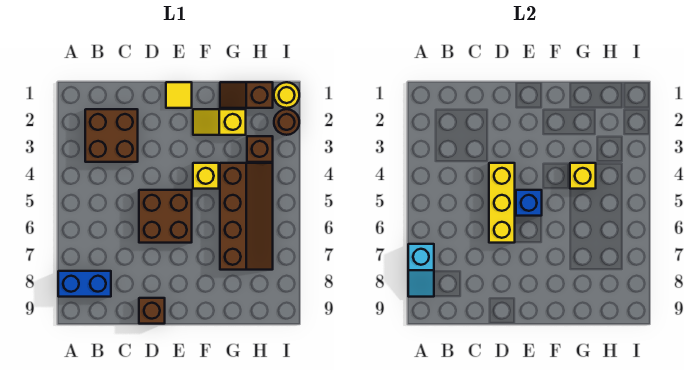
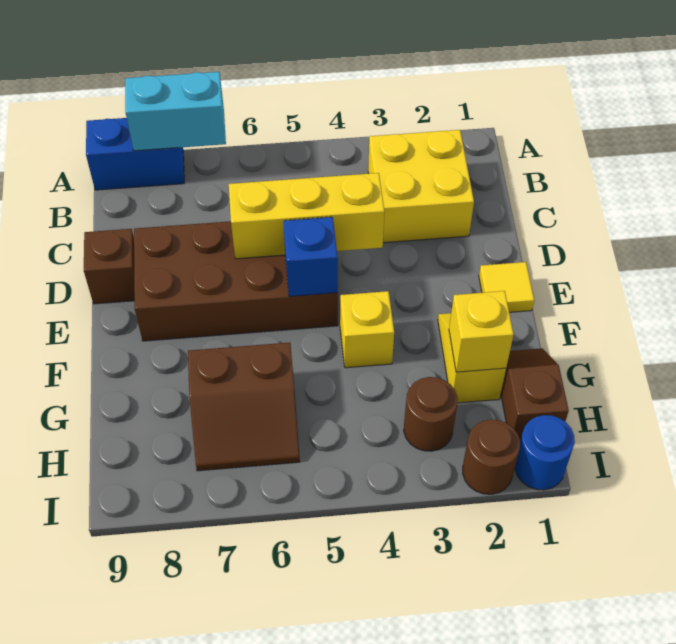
cyan slope A7:A8 level 2 top 7 -> cyan brick A7:A8 level 2
blue brick A8:B8 level 1 -> blue brick A8:A9 level 1
brown brick B2:C3 level 1 -> yellow brick B2:C3 level 1
brown brick D5:E6 level 1 -> brown brick D5:E8 level 1
brown slope G4:H7 level 1 top G -> brown slope G6:H7 level 1 top G
yellow brick G4 level 2 -> yellow brick G2 level 2
brown brick H3 level 1 -> brown round brick H3 level 1
yellow round brick I1 level 1 -> blue round brick I1 level 1

